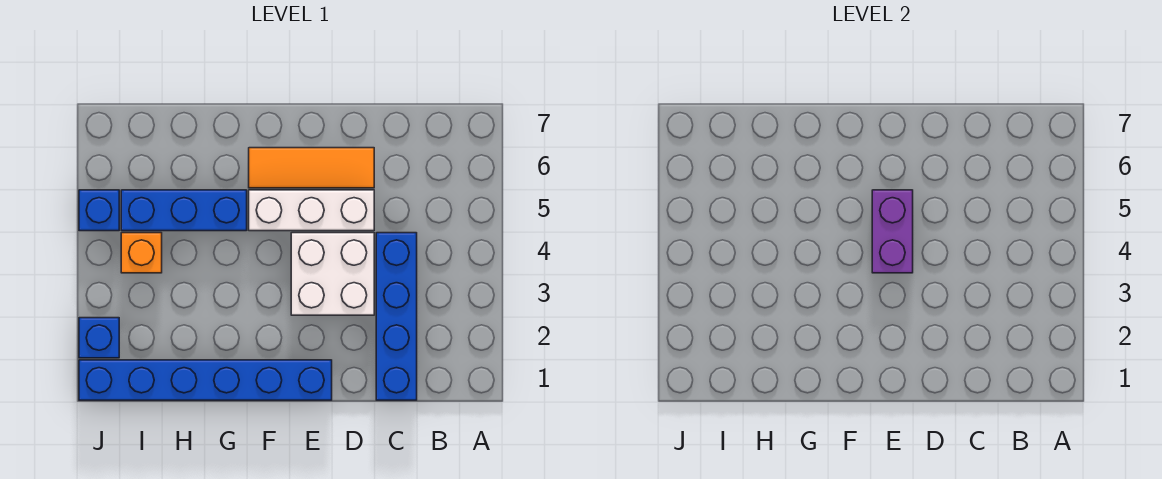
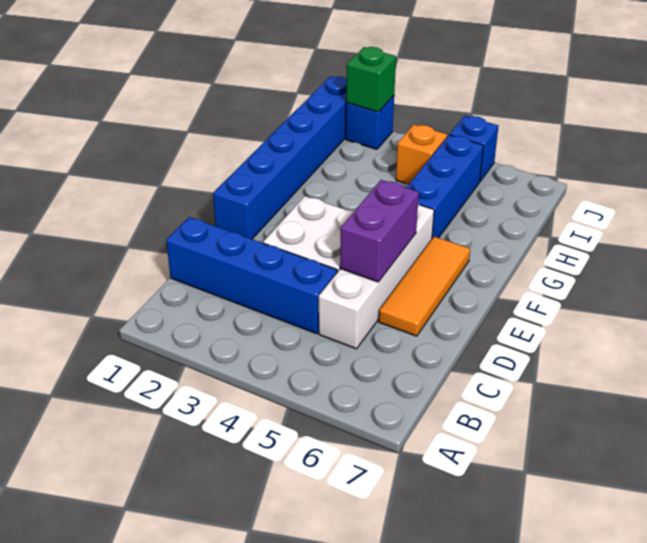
white brick D5:F5 level 1 -> white brick C5:F5 level 1
purple brick E4:E5 level 2 -> purple brick D5:E5 level 2
none -> green brick J2 level 2

